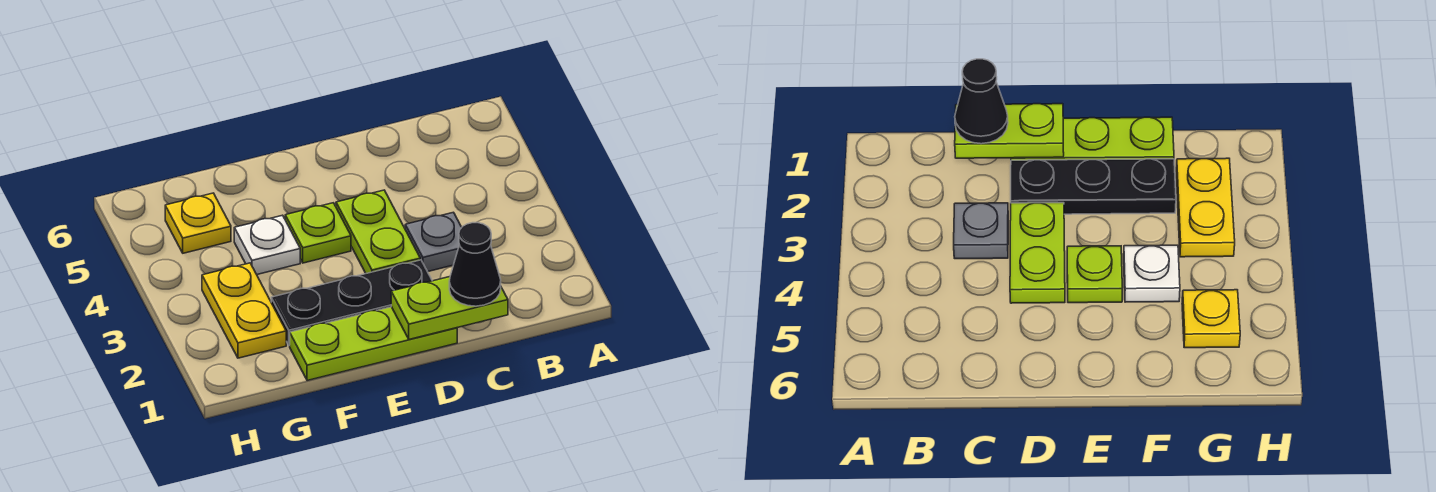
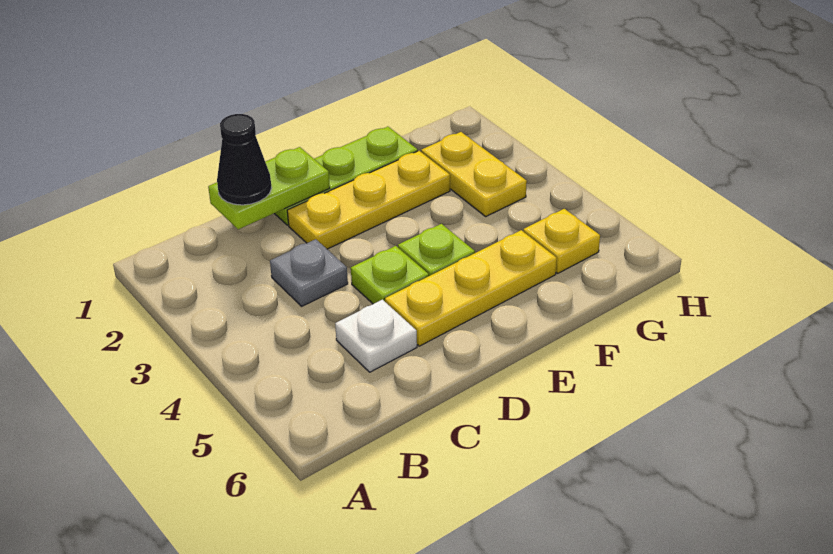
black plate D2:F2 level 1 -> yellow plate D2:F2 level 1
lime plate D3:D4 level 1 -> lime plate D4 level 1
none -> yellow plate D5:F5 level 1
white plate F4 level 1 -> white plate C5 level 1

